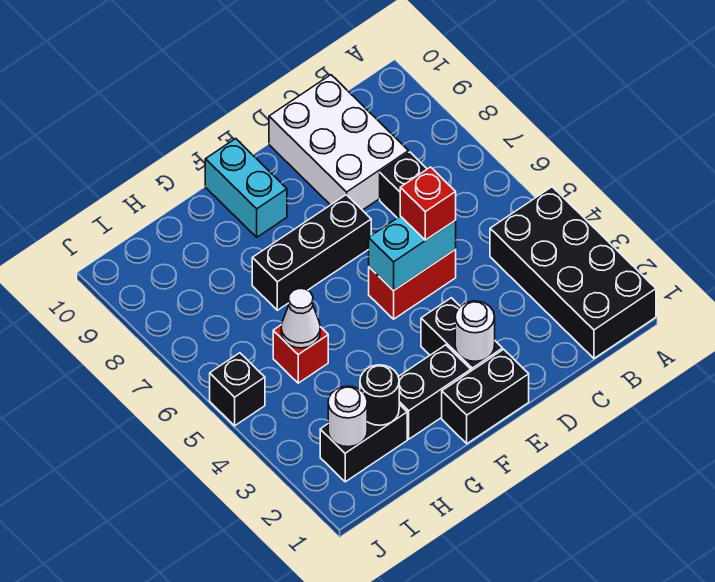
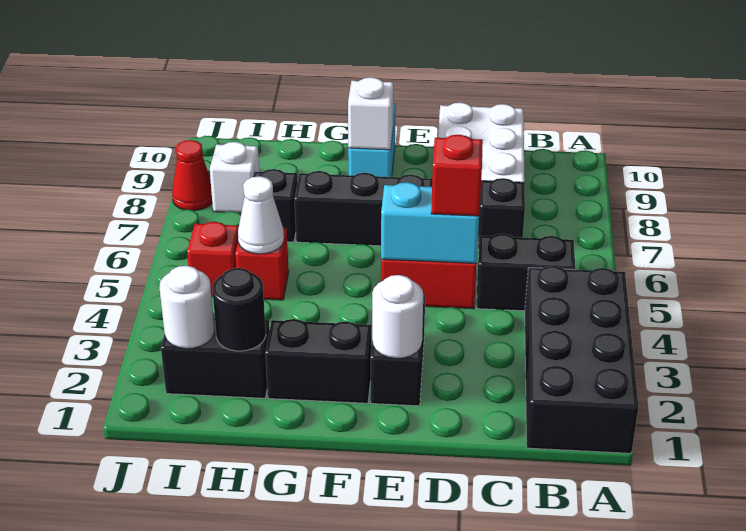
black brick E1:F1 level 1 -> black brick B5:C5 level 1
none -> white brick F9 level 2
none -> red brick I5 level 1
none -> white brick I8 level 1
black brick J5 level 1 -> black brick H7 level 1
none -> red cone J8 level 1

